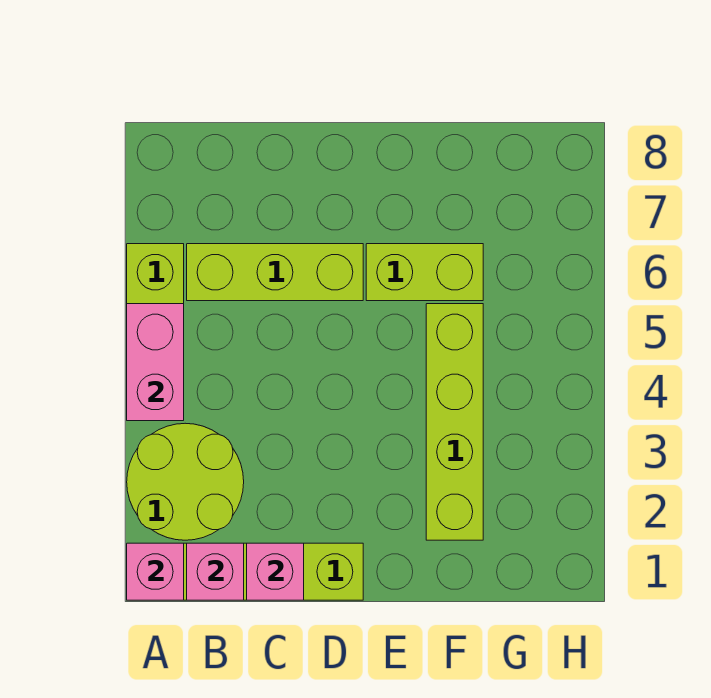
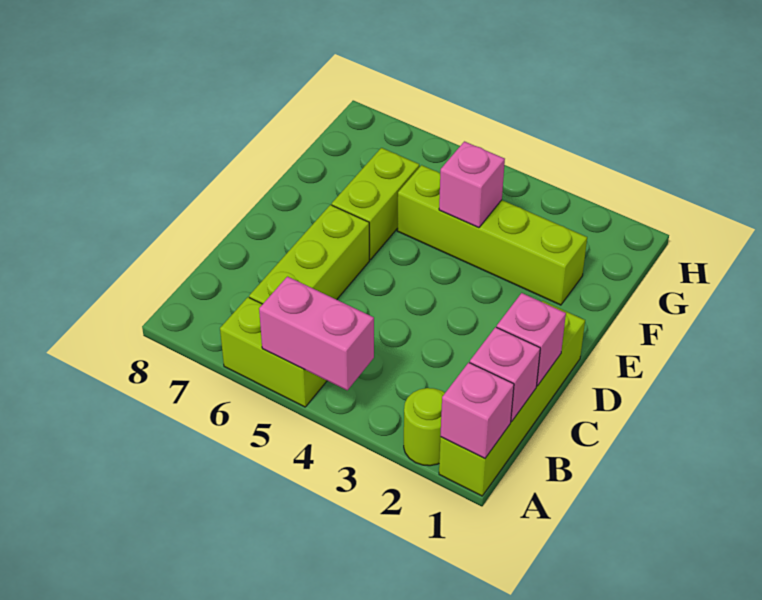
lime round brick A2:B3 level 1 -> lime round brick A2 level 1
none -> pink brick F4 level 2

